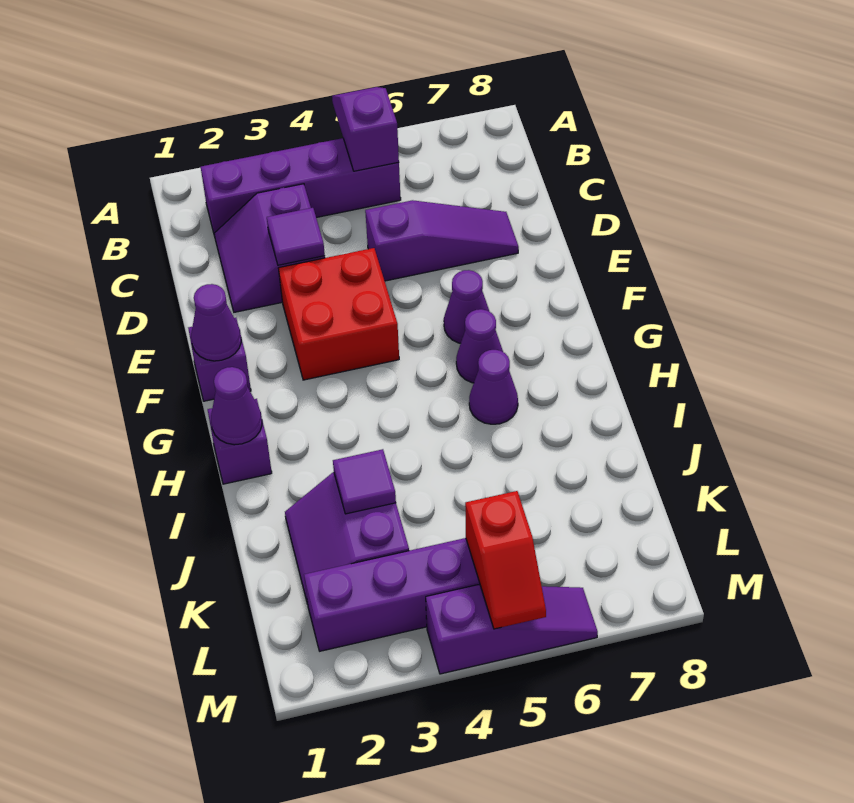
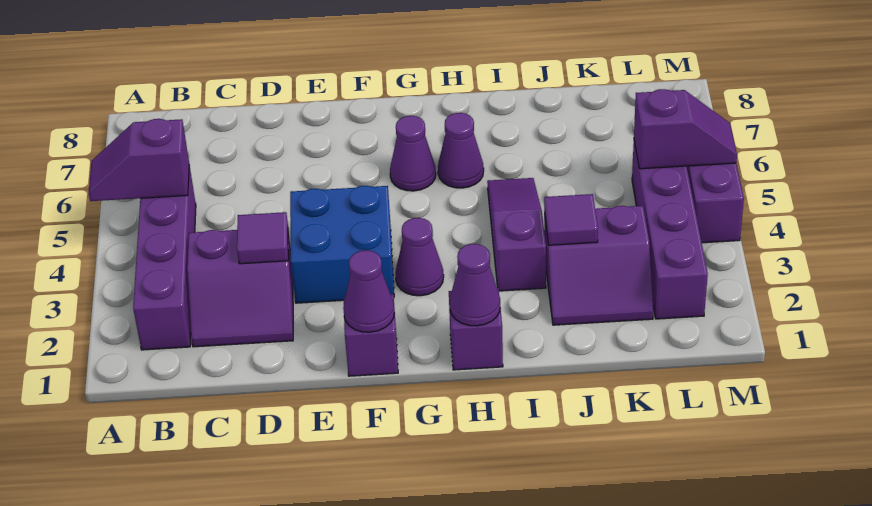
purple slope D5:D7 level 1 top 5 -> purple slope I3:I5 level 1 top 3
red brick E3:F4 level 1 -> blue brick E3:F4 level 1
purple cone F6 level 1 -> purple cone G3 level 1
red slope L5:M5 level 2 top L -> purple slope L5:M5 level 2 top L

